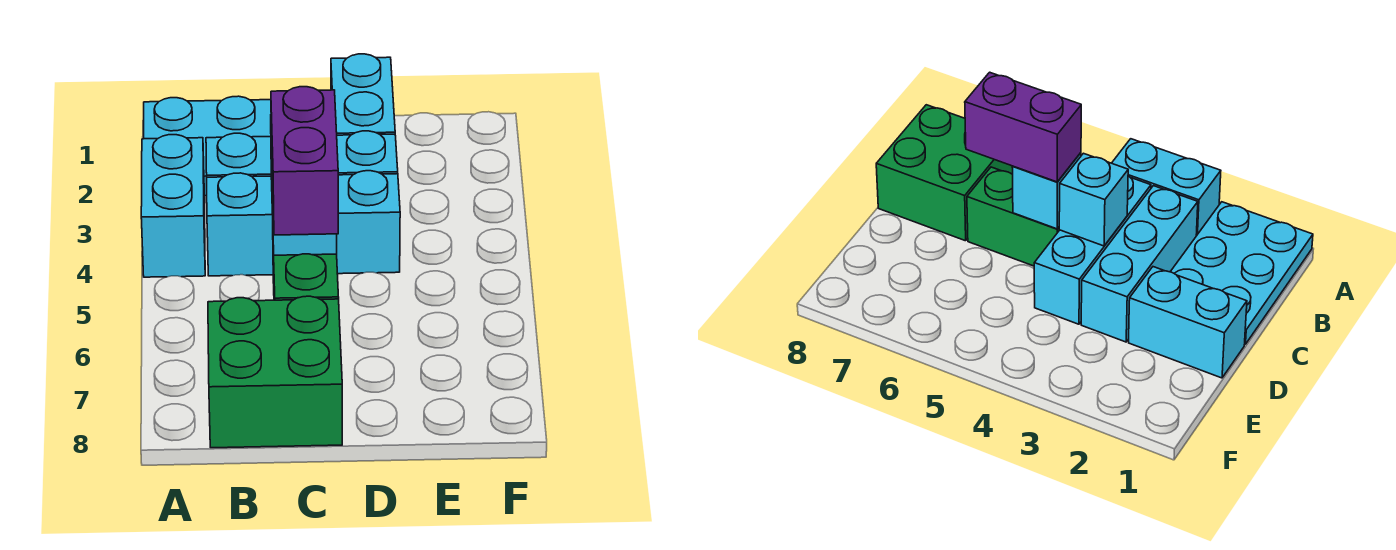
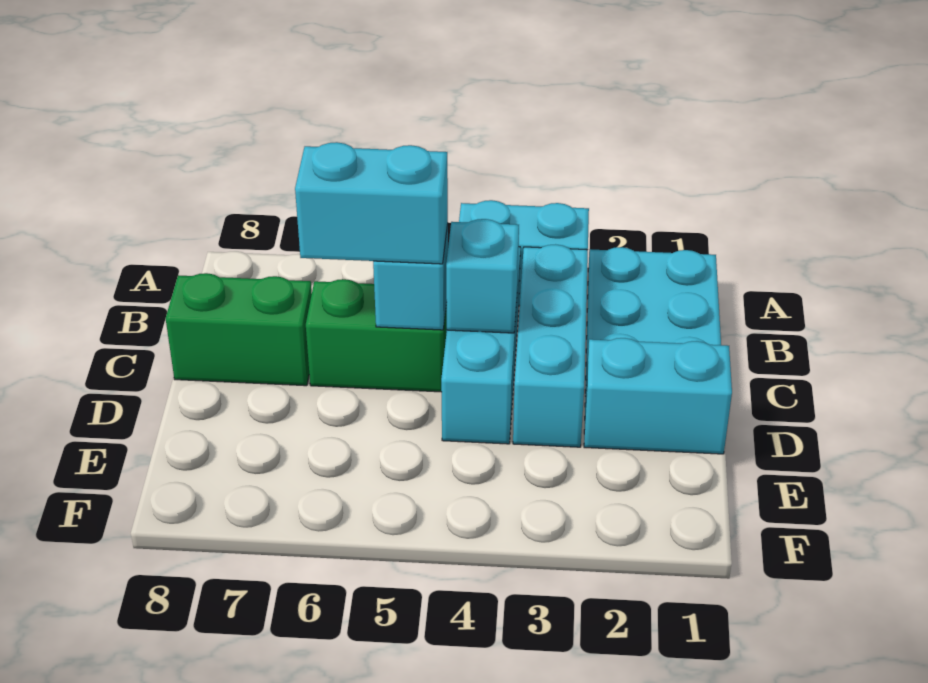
green brick B7:C8 level 1 -> green brick C7:C8 level 1
purple brick C5:C6 level 3 -> cyan brick C5:C6 level 3

